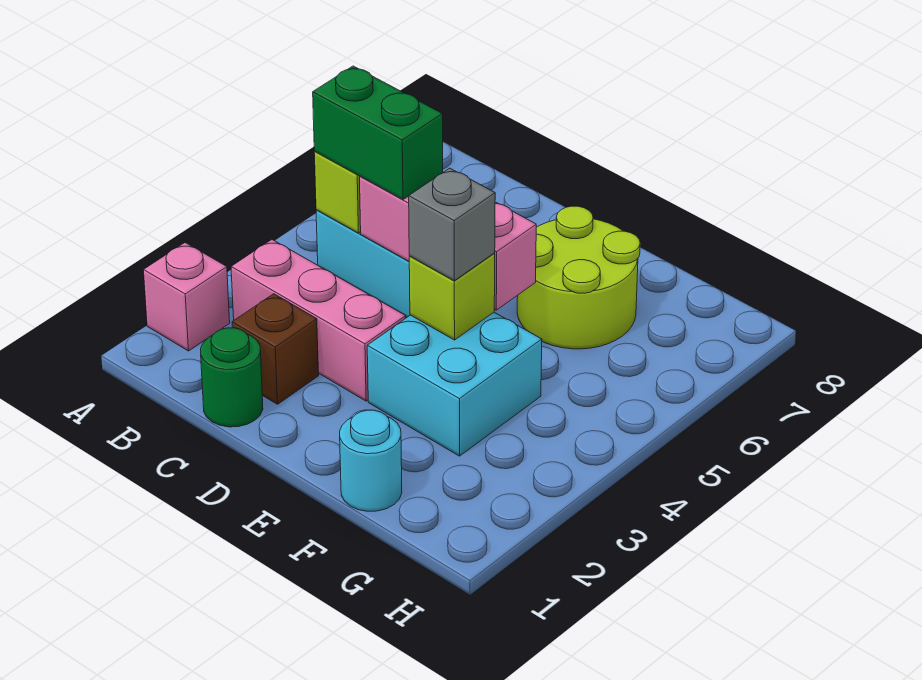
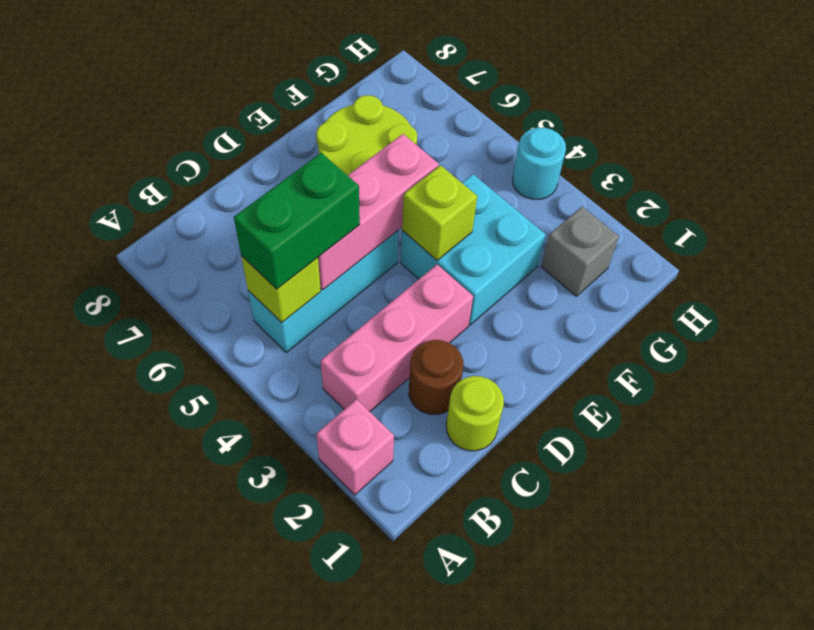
green round brick C1 level 1 -> lime round brick C1 level 1
brown brick C2 level 1 -> brown round brick C2 level 1
grey brick E4 level 3 -> grey brick G2 level 1
cyan round brick F1 level 1 -> cyan round brick H4 level 1

